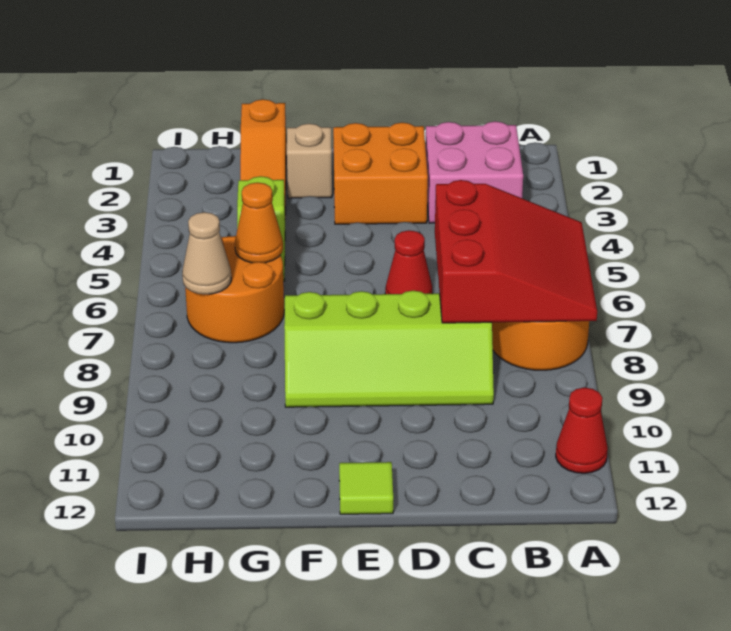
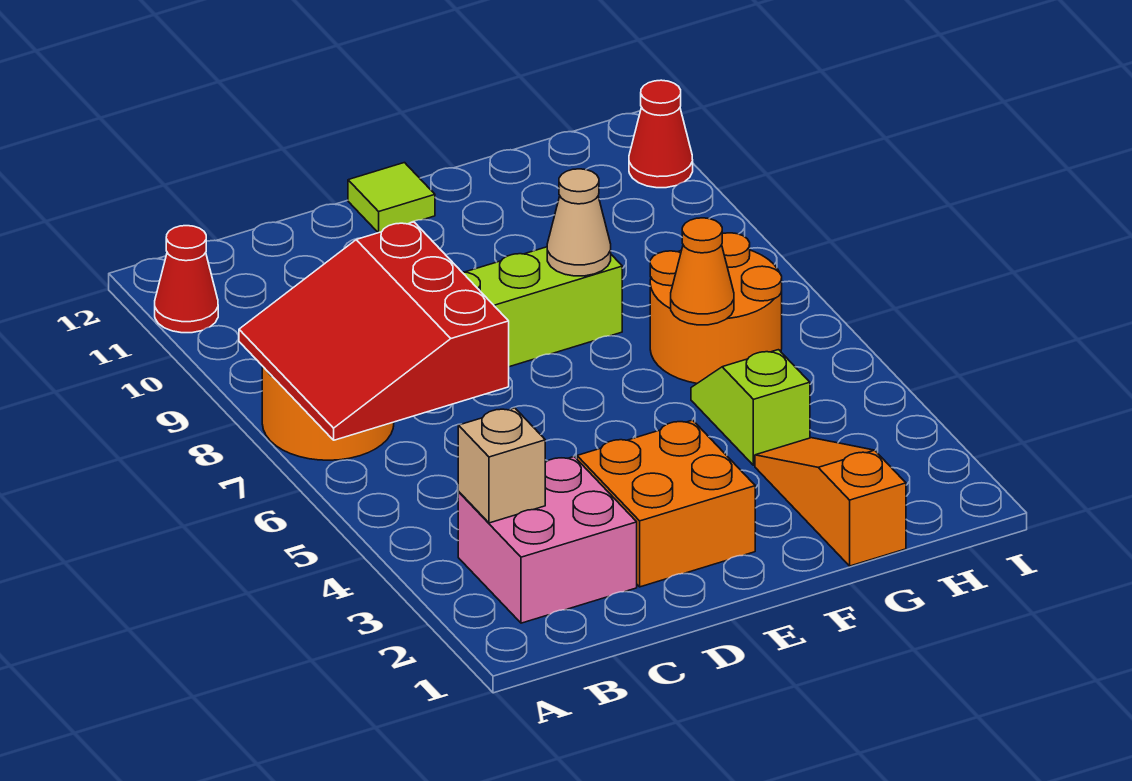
red cone D6 level 1 -> red cone I11 level 1
tan brick F2 level 1 -> tan brick B3 level 2
tan cone H7 level 2 -> tan cone F8 level 2

